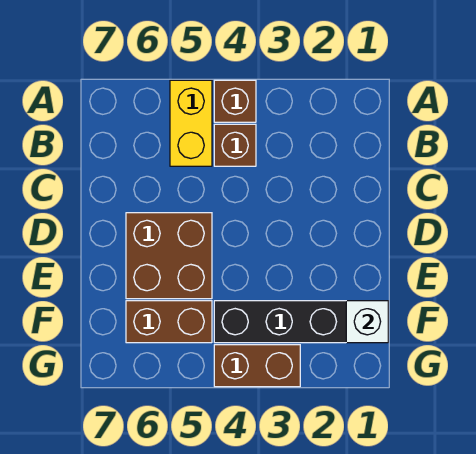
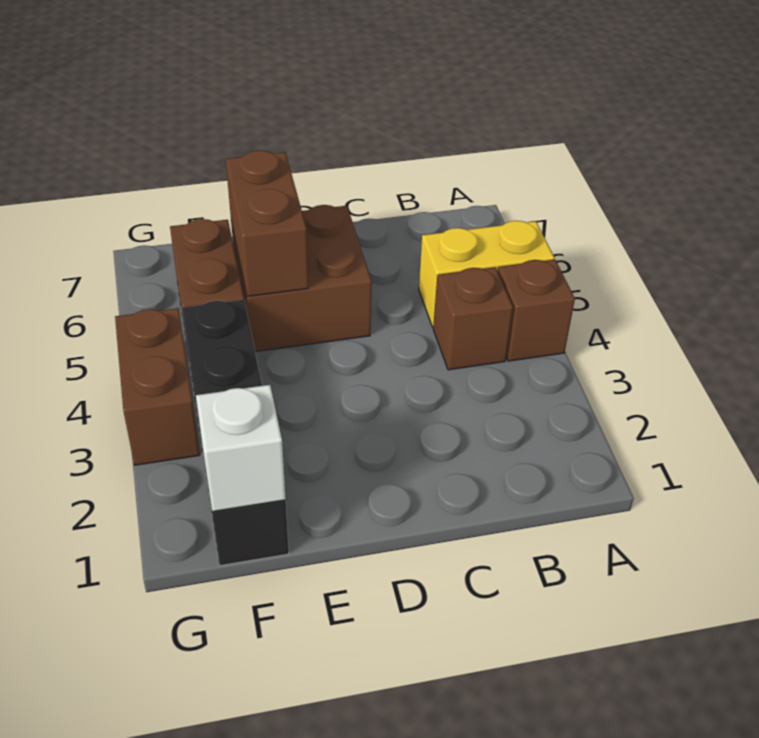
none -> brown brick E5:E6 level 2

